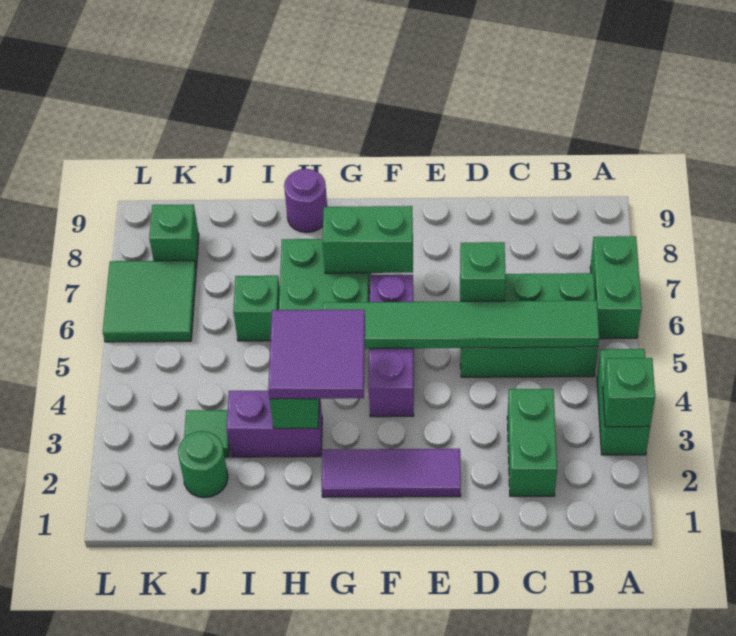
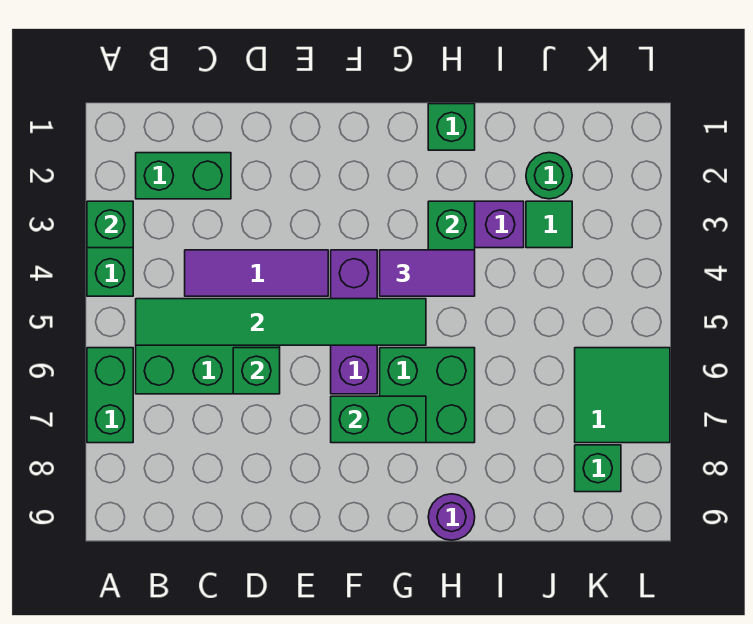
green brick C2:C3 level 1 -> green brick B2:C2 level 1
purple tile E2:G2 level 1 -> purple tile C4:E4 level 1
purple tile G3:H4 level 3 -> purple tile G4:H4 level 3
green brick I6 level 1 -> green brick H1 level 1

